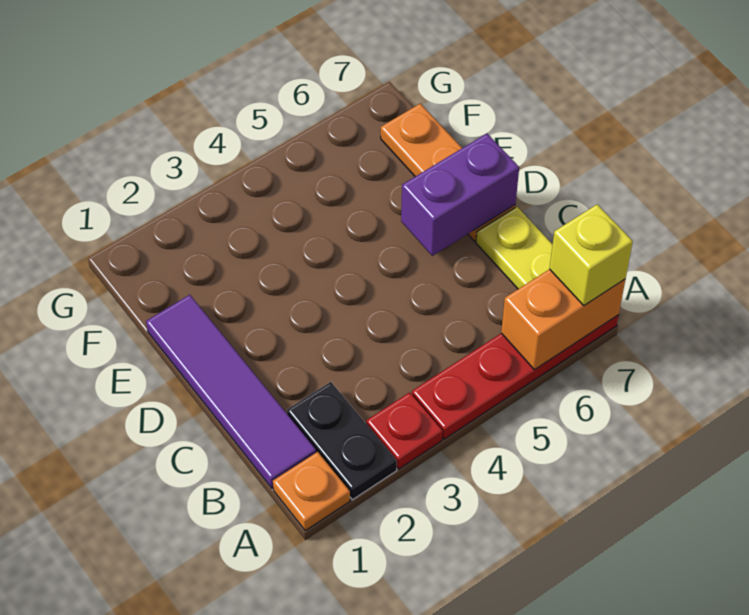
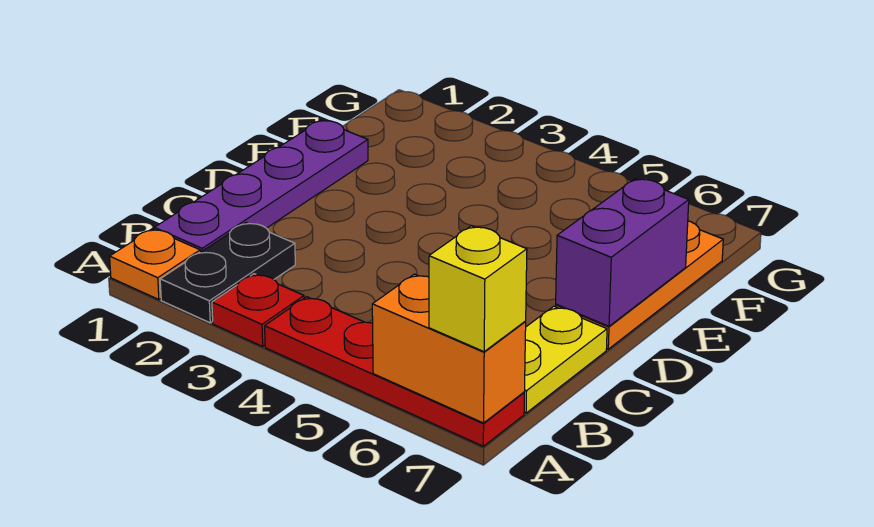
purple tile B1:E1 level 1 -> purple plate B1:E1 level 1
purple brick D6:D7 level 2 -> purple brick D7:E7 level 2

